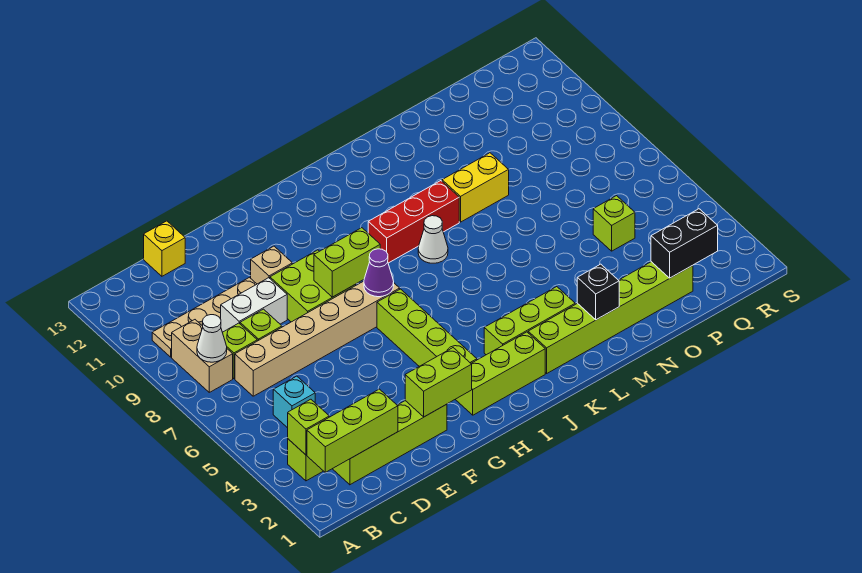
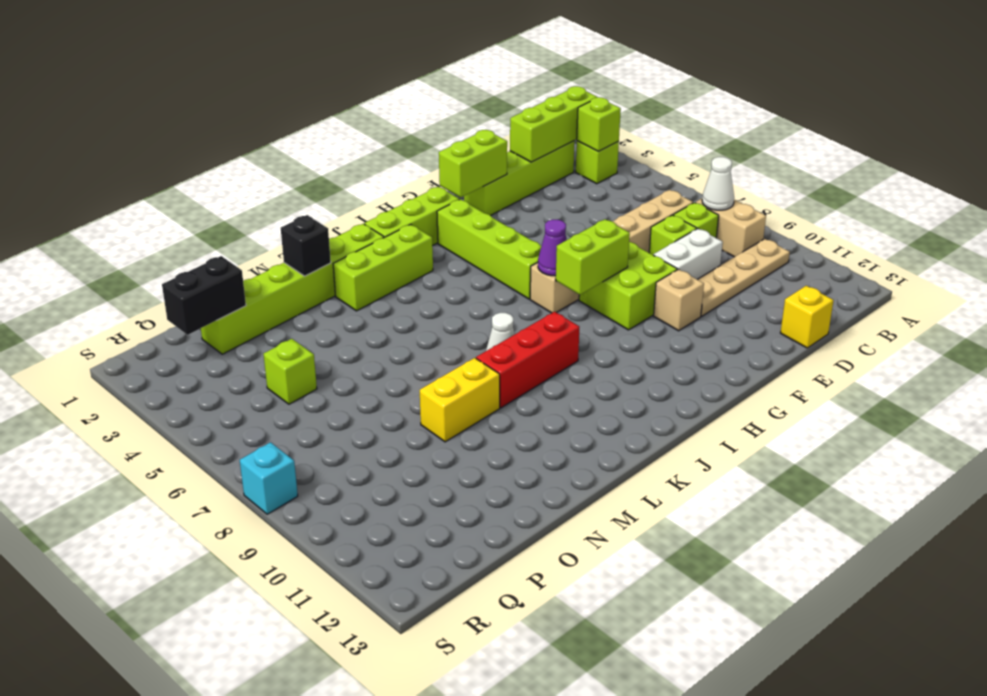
cyan brick C5 level 1 -> cyan brick S8 level 1

